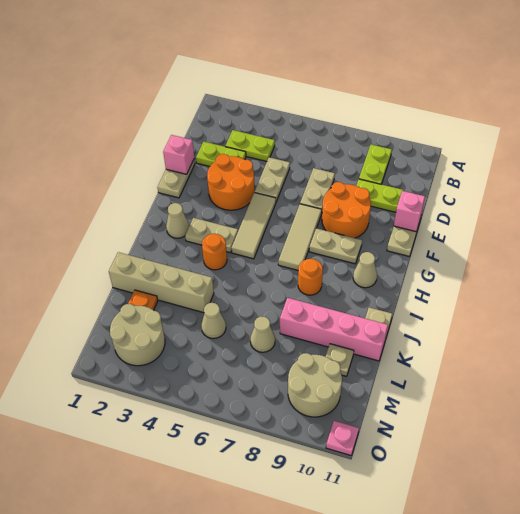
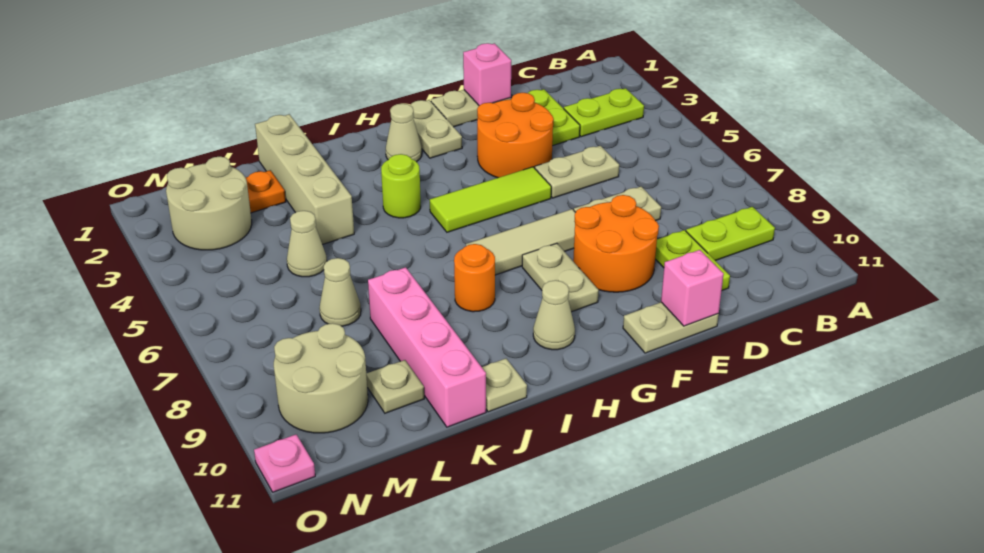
lime plate C3:C4 level 1 -> lime plate B3:C3 level 1
tan tile F5:H5 level 1 -> lime tile F5:H5 level 1
tan plate H3:H4 level 1 -> tan plate G1:G2 level 1
orange round brick I4 level 1 -> lime round brick I4 level 1

